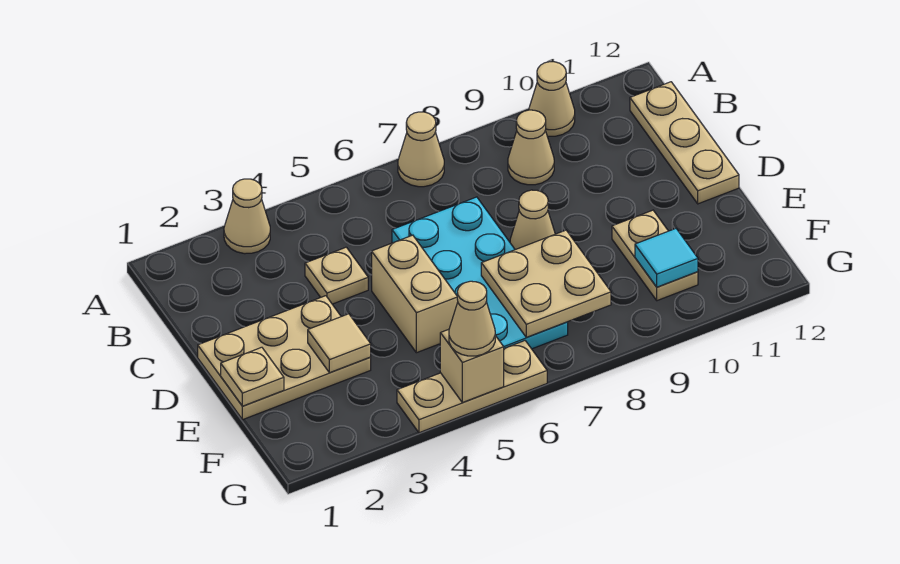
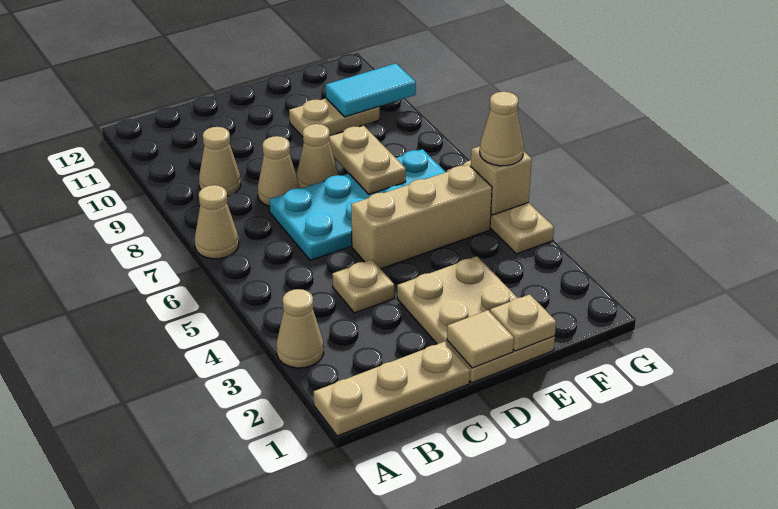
tan cone A10 level 1 -> tan cone C8 level 1
tan plate B12:D12 level 1 -> tan plate A1:C1 level 1
tan brick D5:E5 level 1 -> tan brick D5:F5 level 1
tan tile E3 level 2 -> tan tile D1 level 2
tan plate E7:F8 level 2 -> tan plate E7:E8 level 2
cyan tile F10 level 2 -> cyan tile F10:G10 level 2

